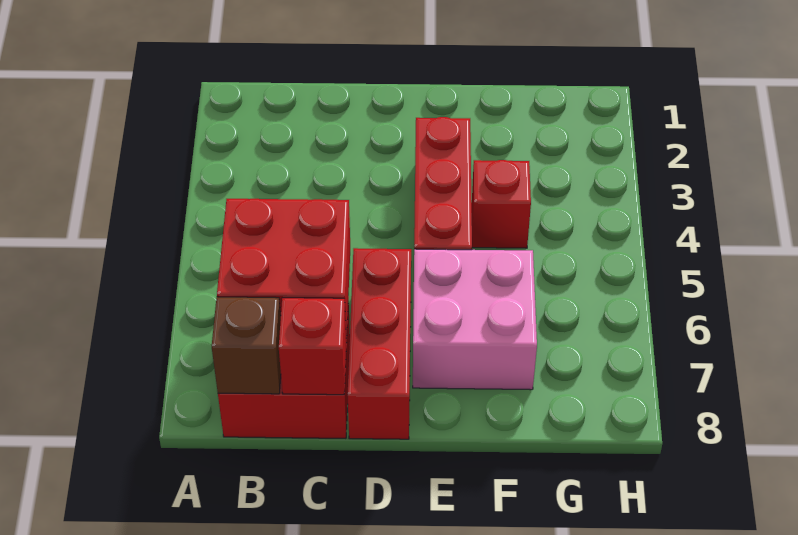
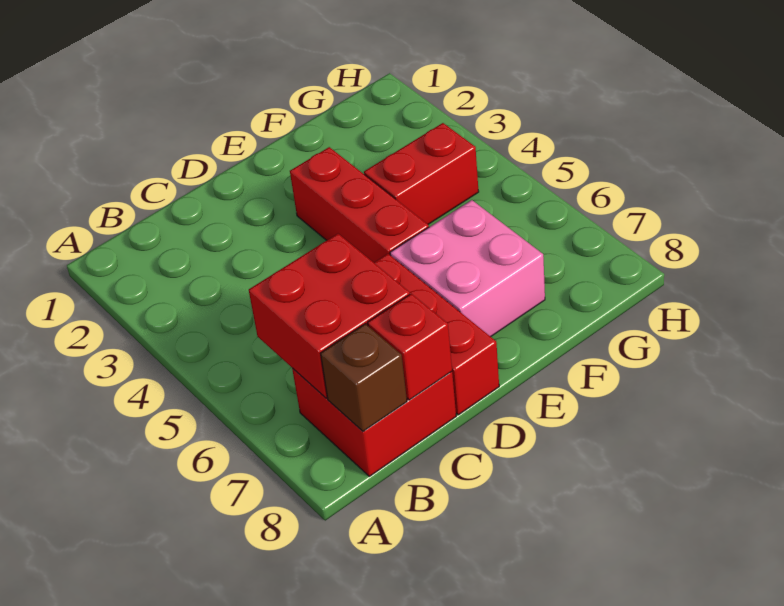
red brick F4 level 1 -> red brick F4:G4 level 1

